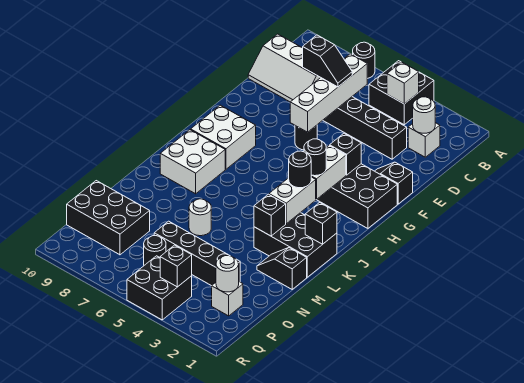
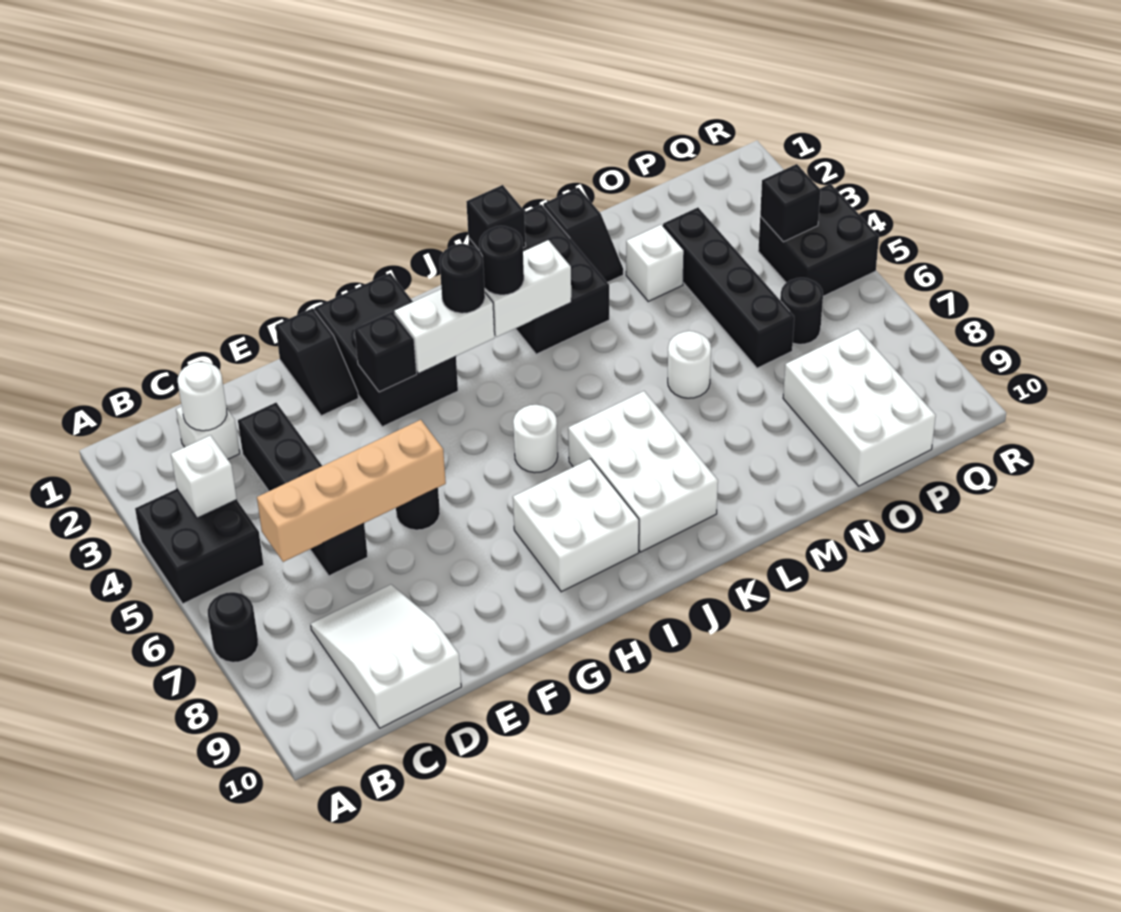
white brick C6:F6 level 2 -> tan brick C6:F6 level 2
white slope C8:D10 level 1 top C -> white slope C8:D10 level 1 top 10
black slope D6:D7 level 3 top 7 -> none
white brick J8:K9 level 1 -> white brick J7:K9 level 1
black brick L3 level 2 -> none
black brick O8:P10 level 1 -> white brick O8:P10 level 1
white brick P2 level 1 -> white brick N3 level 1
white round brick P2 level 2 -> white round brick I6 level 1

